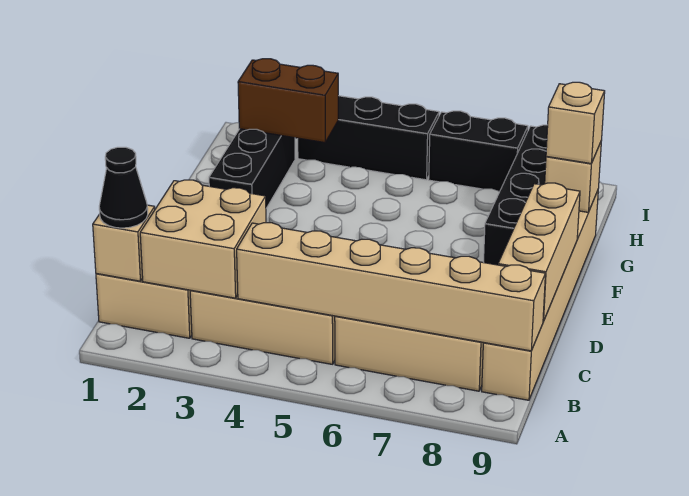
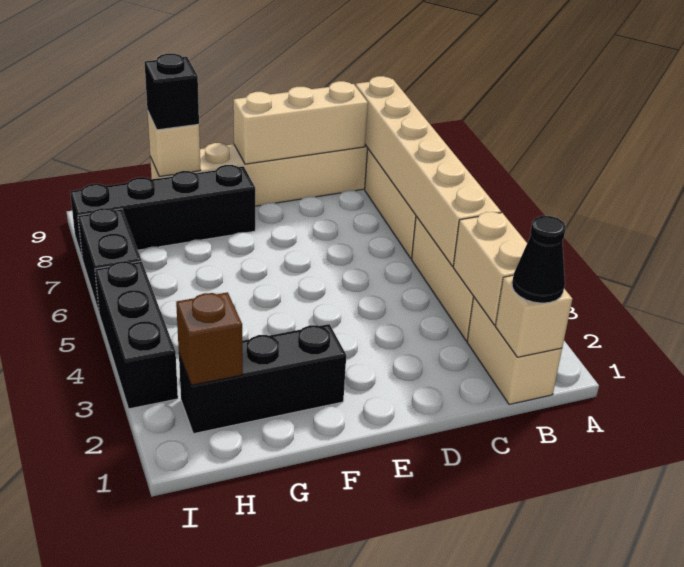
tan brick B2:C3 level 2 -> tan brick B2:B3 level 2
tan brick G9 level 3 -> black brick G9 level 3
brown brick H2:H3 level 2 -> brown brick H2 level 2

